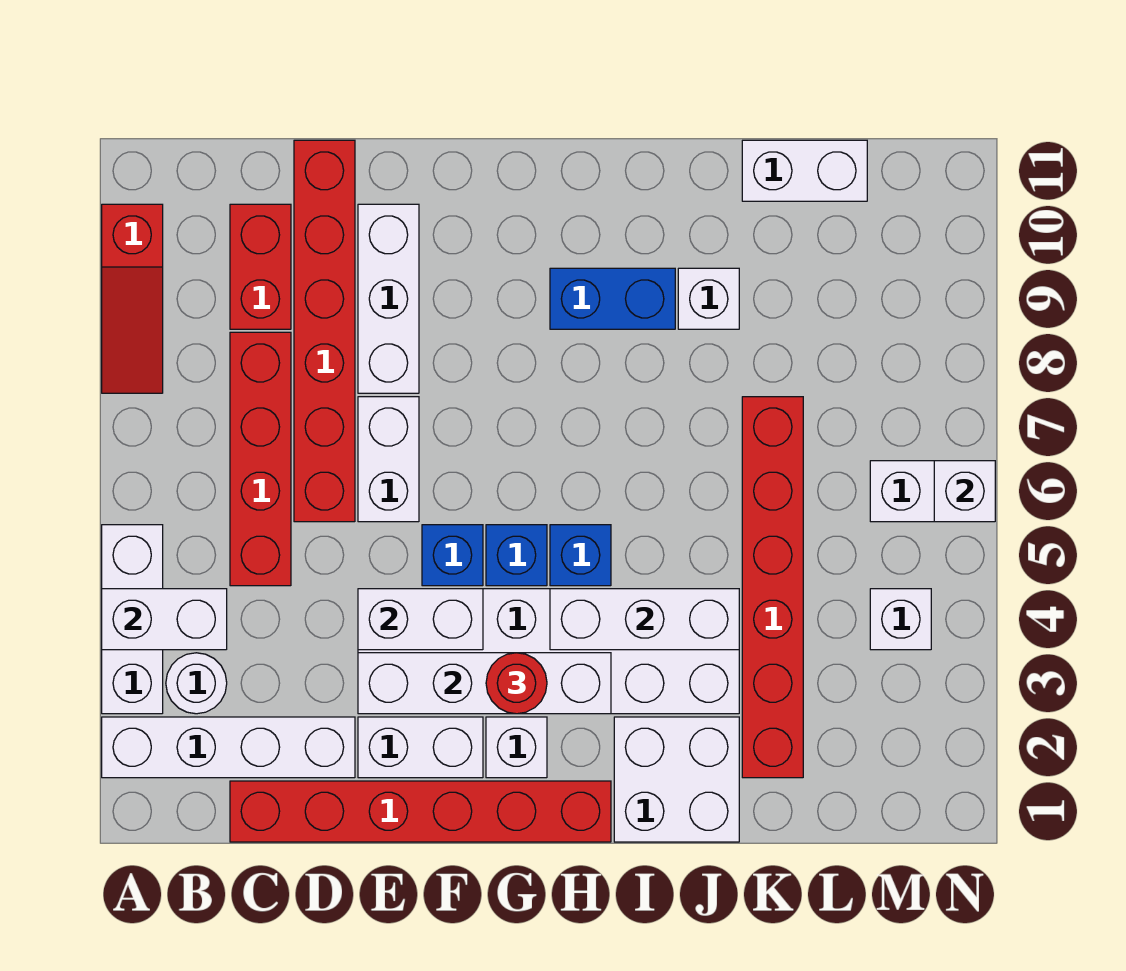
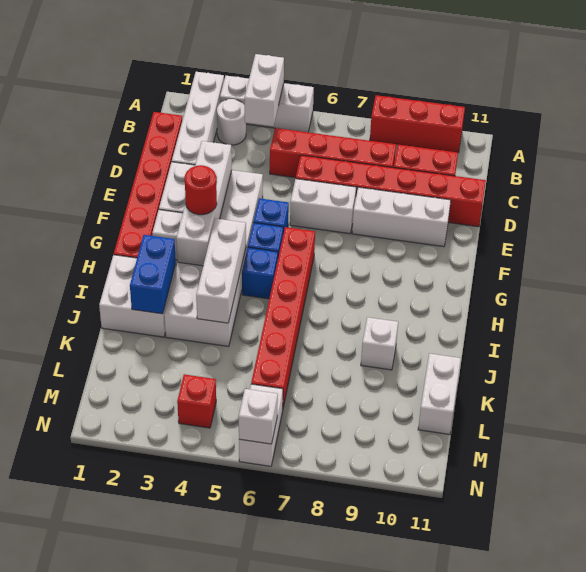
red slope A8:A10 level 1 top 10 -> red brick A8:A10 level 1
white brick E4:F4 level 2 -> none
blue brick H9:I9 level 1 -> blue brick I2:J2 level 2
red brick K2:K7 level 1 -> red brick G6:L6 level 1
white brick M4 level 1 -> red brick M4 level 1

